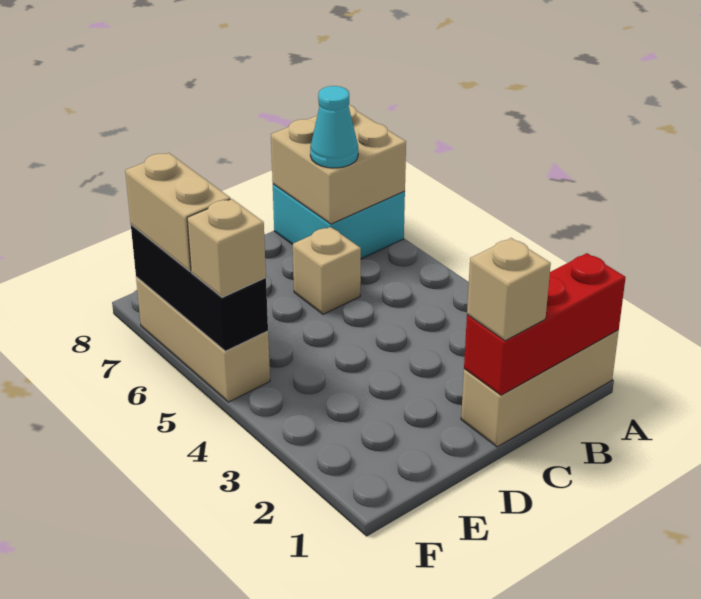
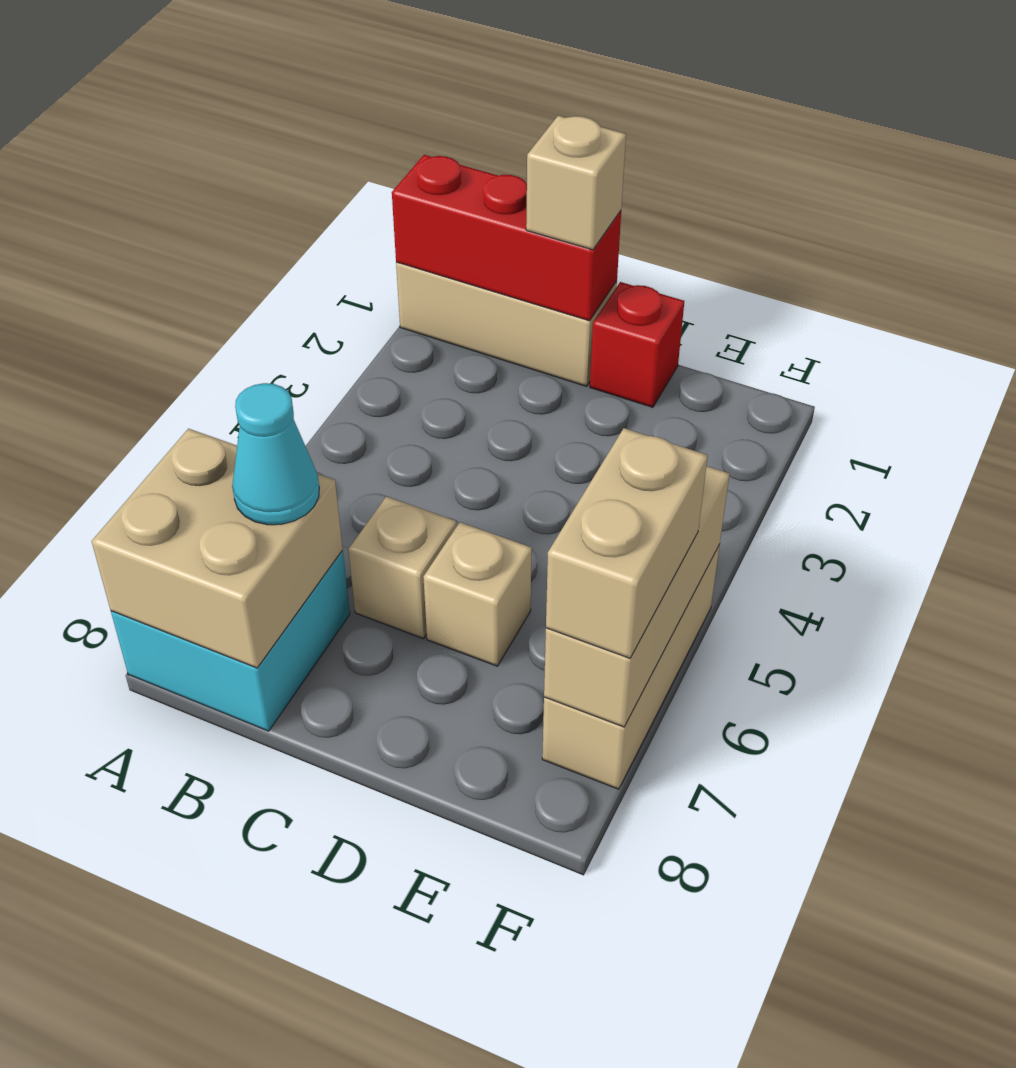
none -> red brick D1 level 1
black brick F5:F7 level 2 -> tan brick F5:F7 level 2
tan brick F5 level 3 -> tan brick D6 level 1

